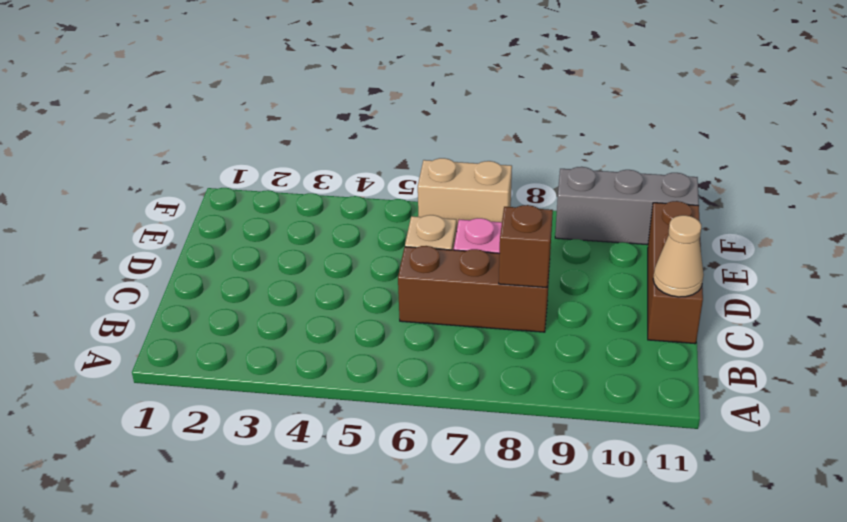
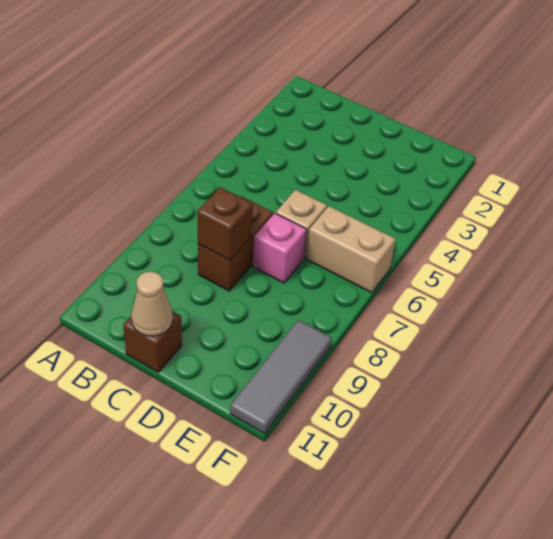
brown brick C6:C8 level 1 -> brown brick C7:C8 level 1
brown brick C11:E11 level 1 -> brown brick C11 level 1
tan brick F6:F7 level 1 -> tan brick E6:F6 level 1
grey brick F9:F11 level 1 -> grey tile F9:F11 level 1

